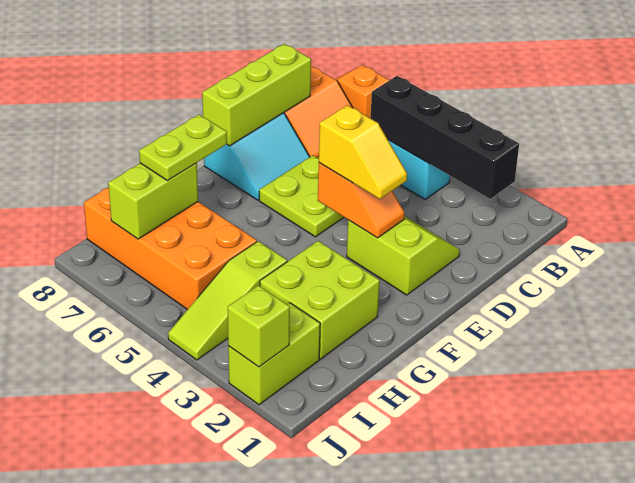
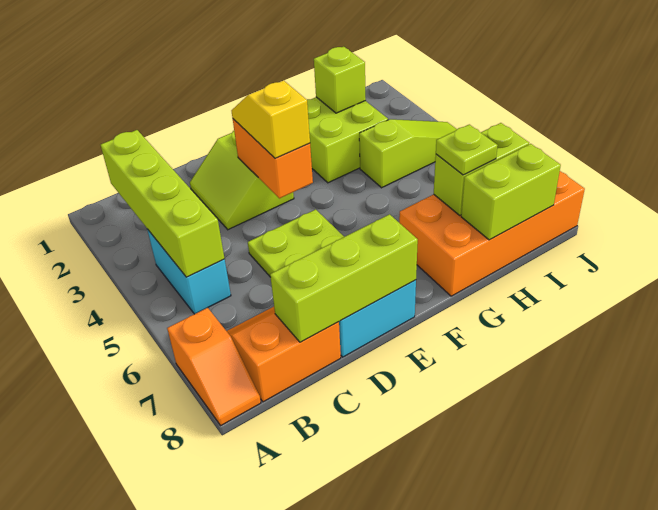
black brick B2:B5 level 2 -> lime brick B2:B5 level 2
orange slope E3:E4 level 2 top 4 -> orange brick E3:E4 level 2
lime plate G7:H7 level 3 -> lime plate H7 level 3
orange brick H5:I8 level 1 -> orange brick G7:J8 level 1
lime brick I2:J2 level 1 -> lime brick H8:I8 level 2
lime brick J2 level 2 -> lime brick H2 level 2

